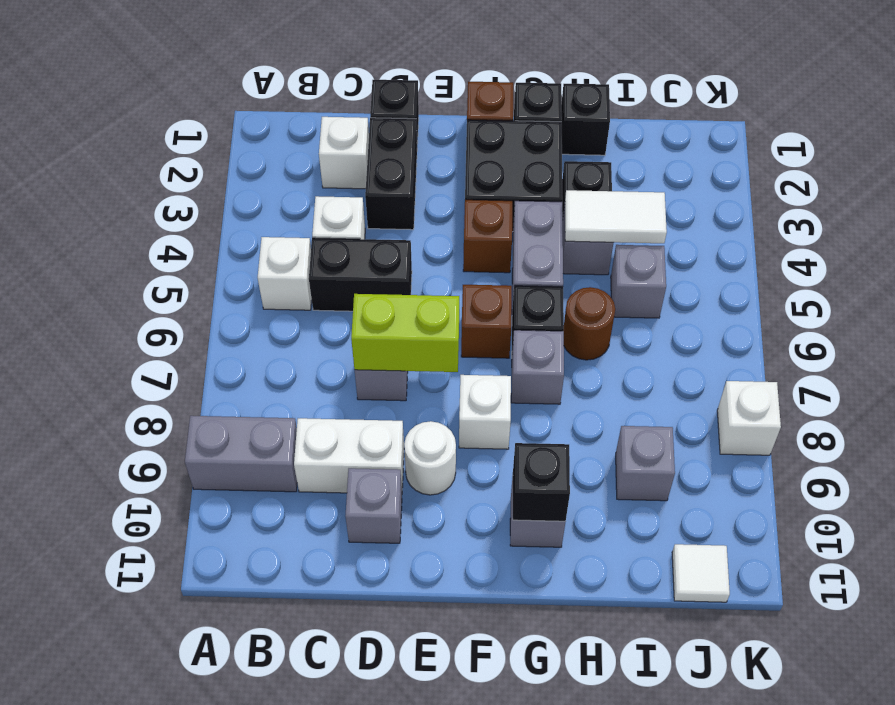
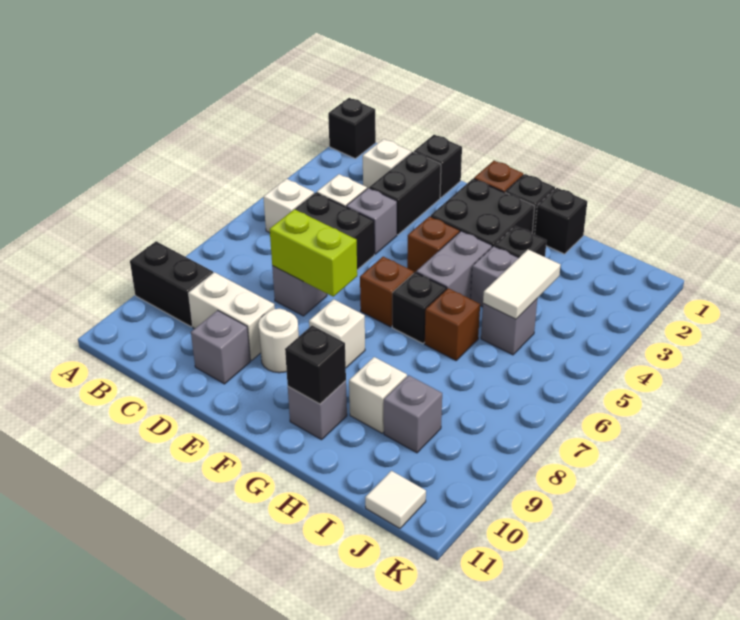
none -> black brick A1 level 1
grey brick A9:B9 level 1 -> black brick A9:B9 level 1
grey brick G7 level 1 -> grey brick D4 level 1
white tile H4:I4 level 2 -> white tile I4:I5 level 2
brown round brick H6 level 1 -> brown brick H6 level 1
white brick K8 level 1 -> white brick H9 level 1

